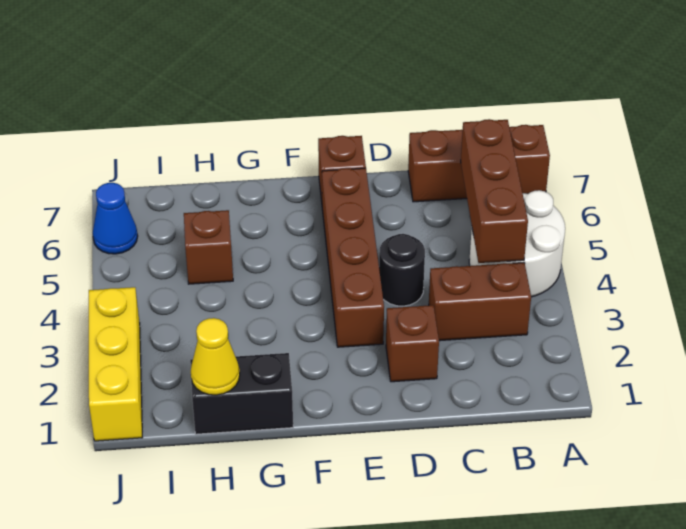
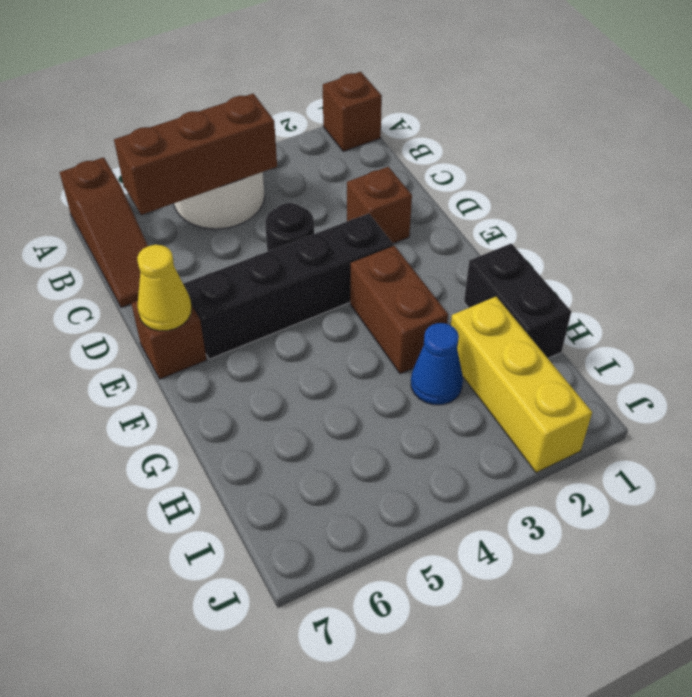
brown brick A7:C7 level 1 -> brown slope A7:C7 level 1 top A
brown brick B3:C3 level 1 -> brown brick F3:G3 level 1
brown brick E3:E6 level 1 -> black brick E3:E6 level 1
yellow cone H1 level 2 -> yellow cone E7 level 2
brown brick H5 level 1 -> brown brick A1 level 1
yellow brick J1:J3 level 1 -> yellow brick H2:J2 level 1
blue cone J6 level 1 -> blue cone H3 level 1

